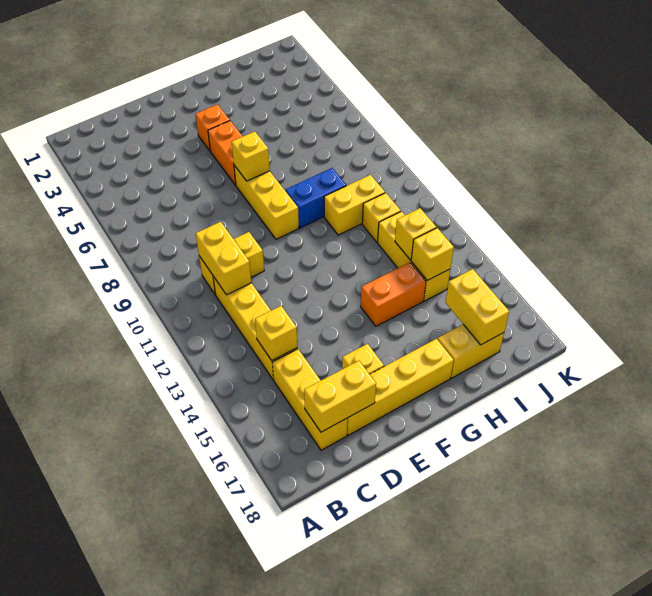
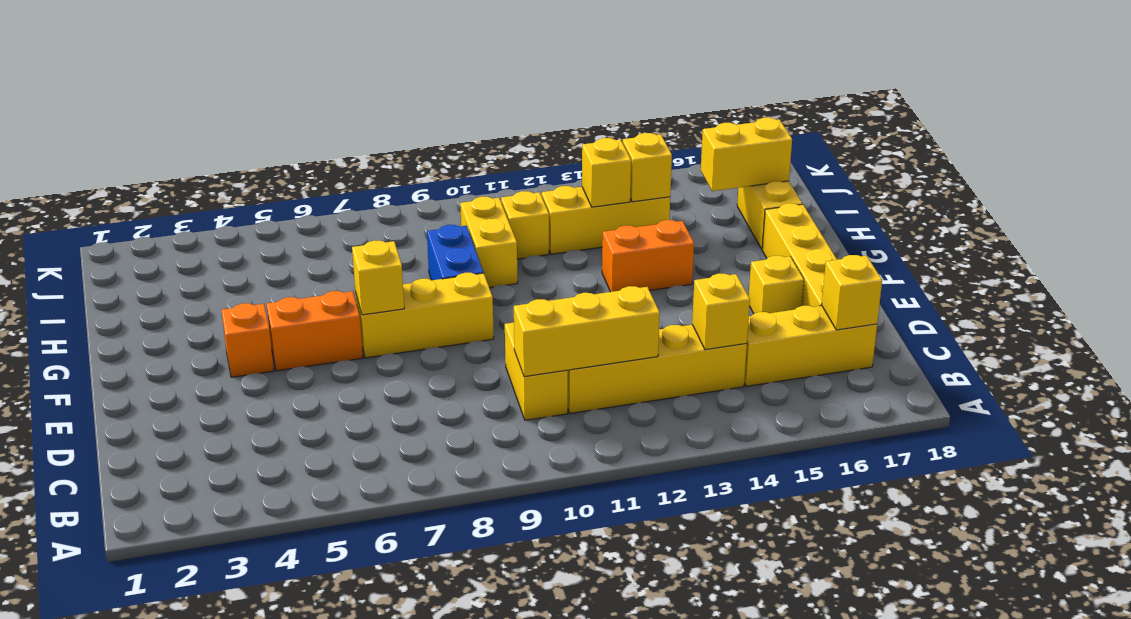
yellow brick C10:C11 level 2 -> yellow brick C10:C12 level 2
yellow brick C17:D17 level 2 -> yellow brick C17 level 2
orange brick G14:H14 level 1 -> orange brick G13:G14 level 1

